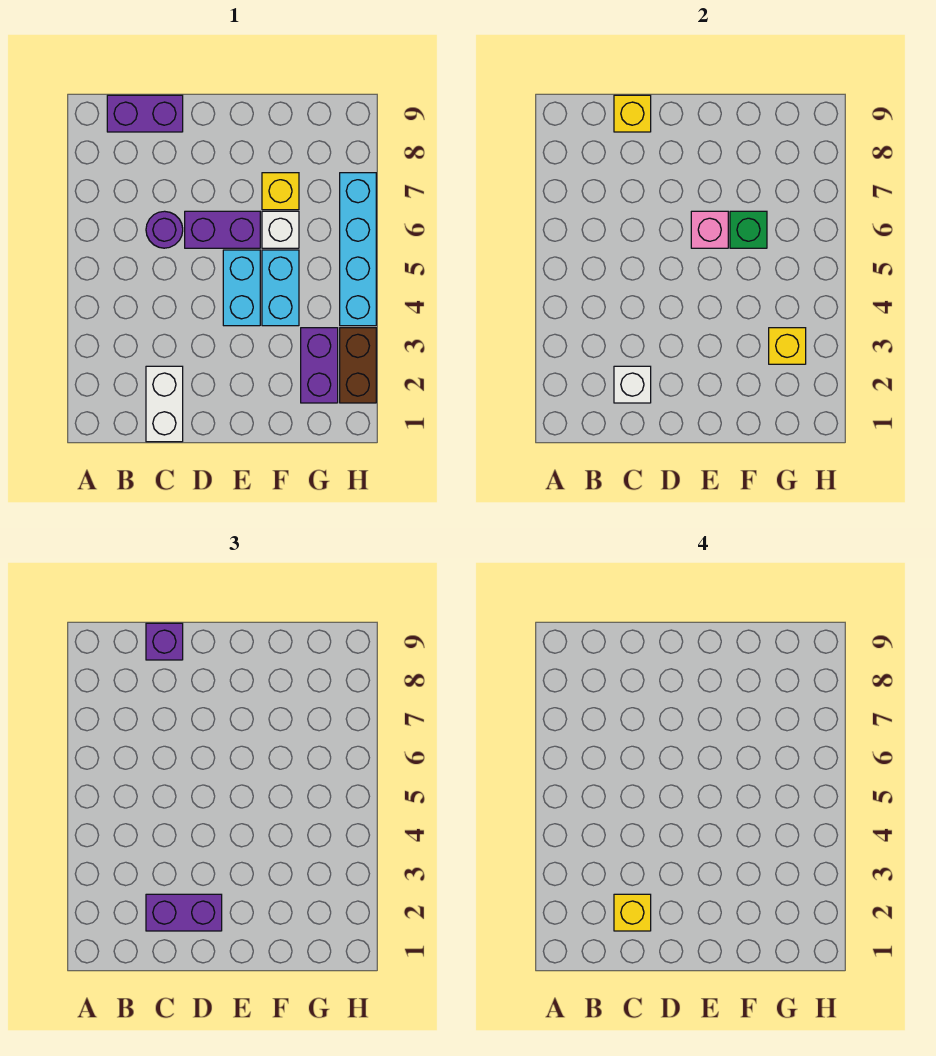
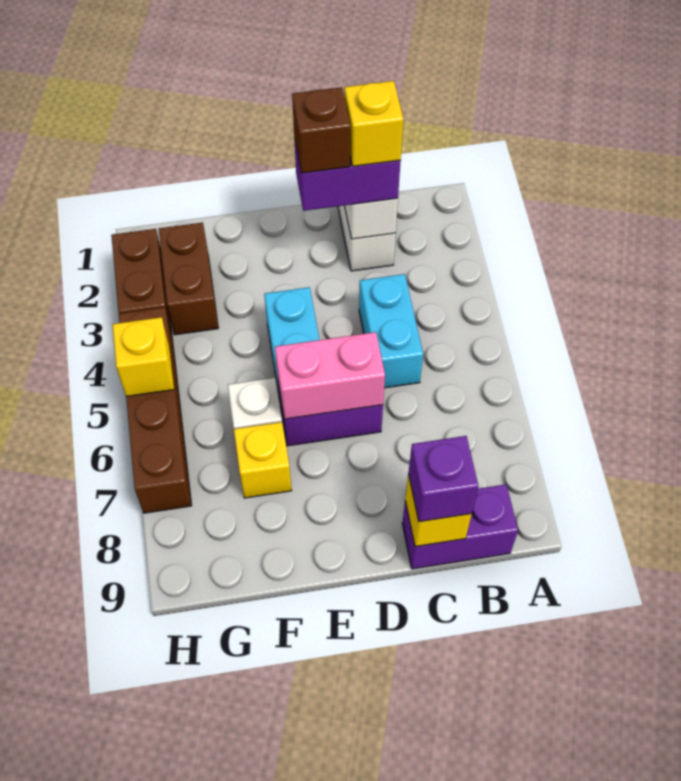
purple round brick C6 level 1 -> none
none -> brown brick D2 level 4
pink brick E6 level 2 -> pink brick D6:E6 level 2
cyan brick F4:F5 level 1 -> cyan brick C4:C5 level 1
green brick F6 level 2 -> none
purple brick G2:G3 level 1 -> brown brick G2:G3 level 1
yellow brick G3 level 2 -> yellow brick H5 level 2
cyan brick H4:H7 level 1 -> brown brick H4:H7 level 1

